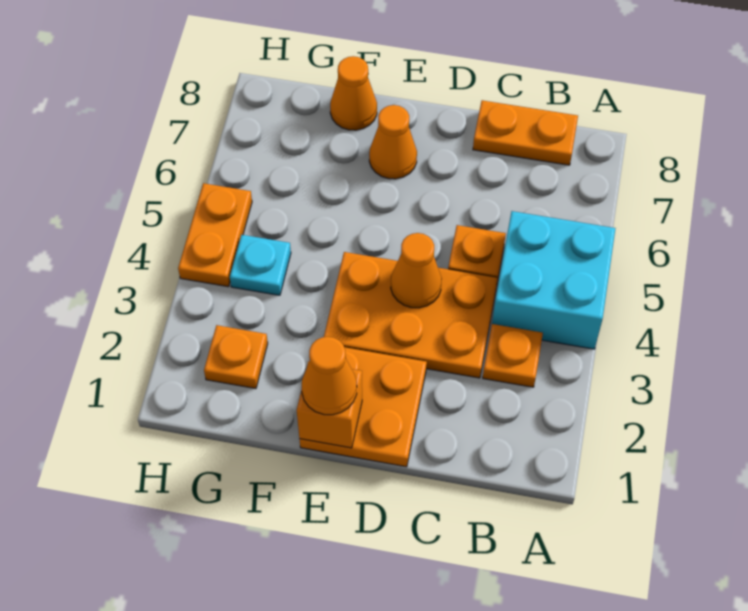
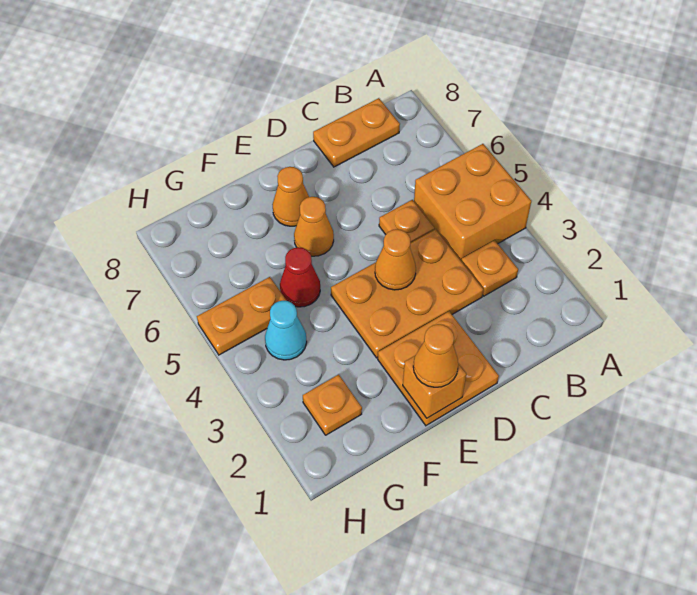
cyan brick A4:B5 level 1 -> orange brick A4:B5 level 1
none -> red cone F5 level 1
orange cone F8 level 1 -> orange cone E6 level 1
cyan plate G4 level 1 -> cyan cone G4 level 1
orange plate H4:H5 level 1 -> orange plate G5:H5 level 1

